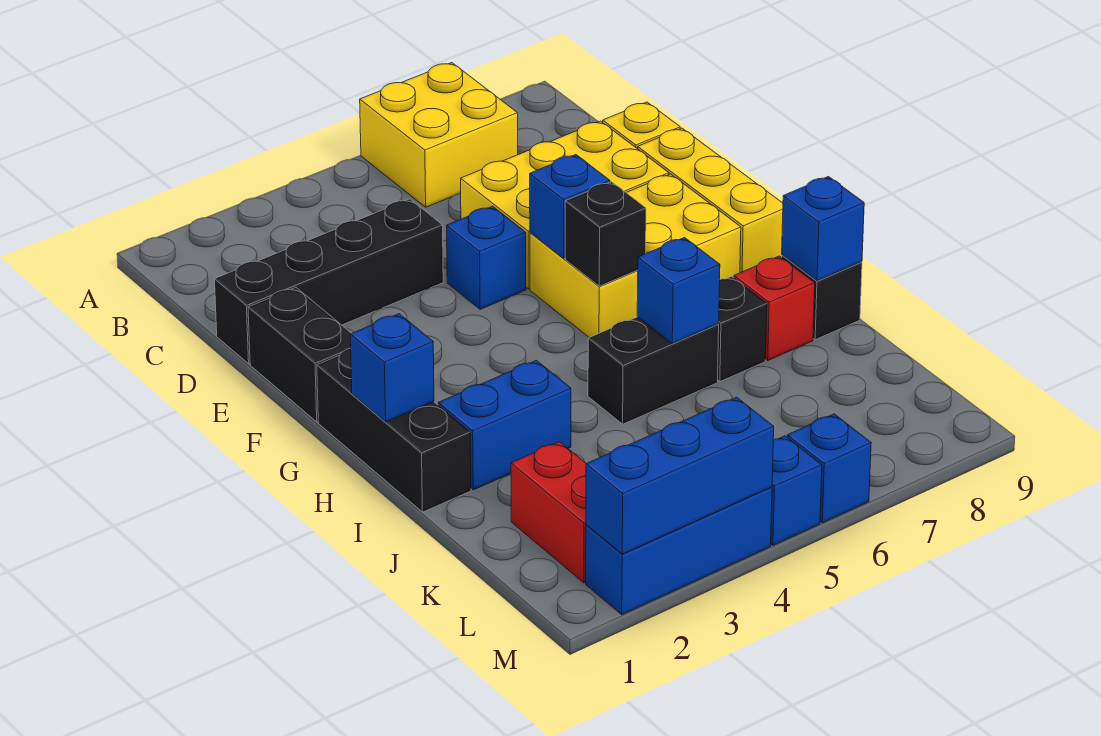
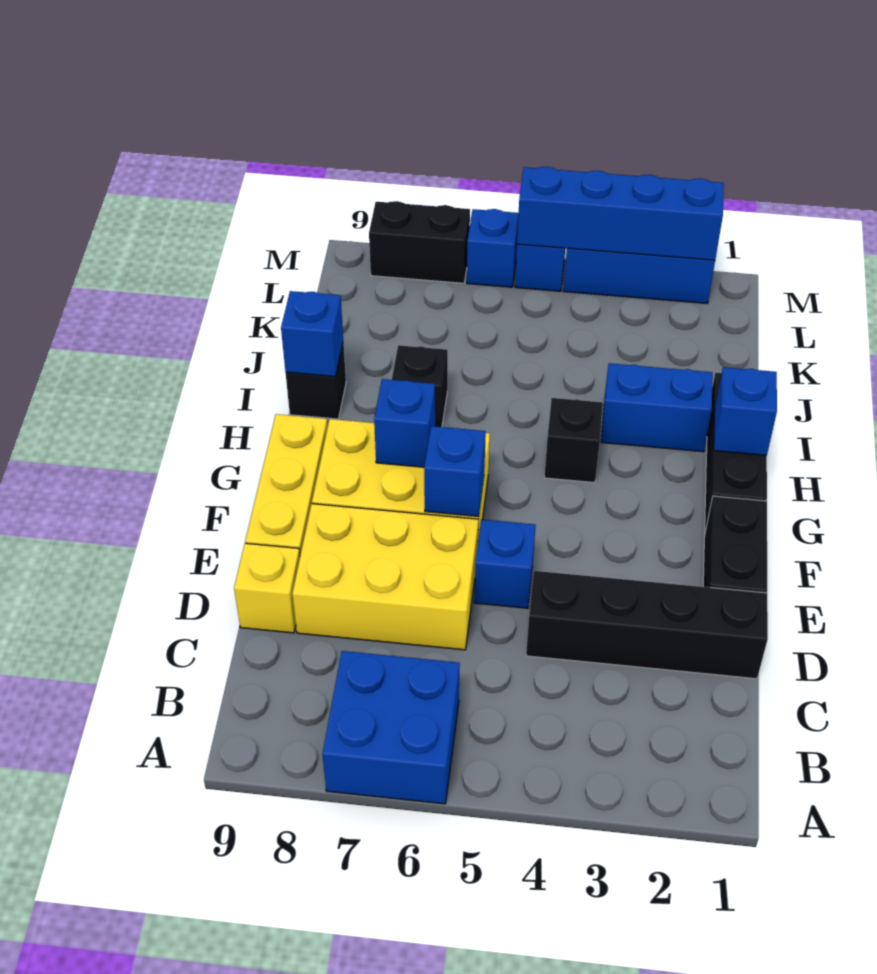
yellow brick A6:B7 level 1 -> blue brick A6:B7 level 1
black brick G6 level 2 -> black brick H4 level 1
black brick I5:I6 level 1 -> black brick M7:M8 level 1
blue brick I6 level 2 -> blue brick G7 level 2
red brick I8 level 1 -> none
red brick K2:L2 level 1 -> none
blue brick M2:M4 level 2 -> blue brick M2:M5 level 2

